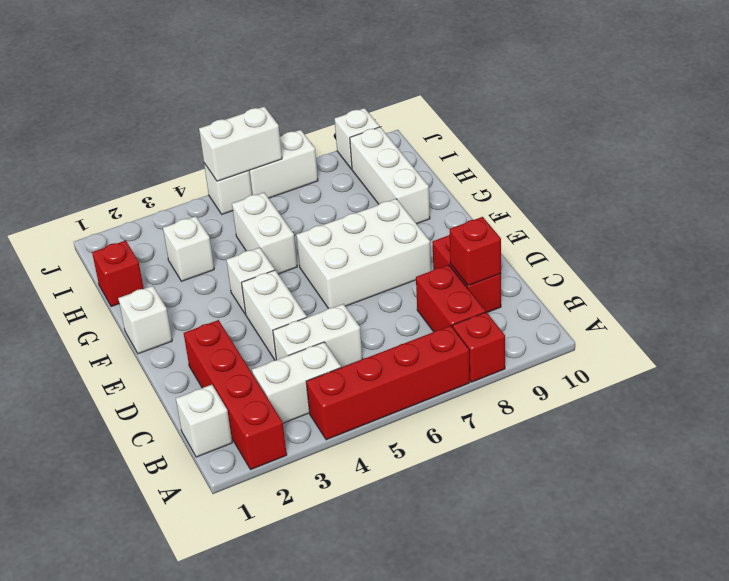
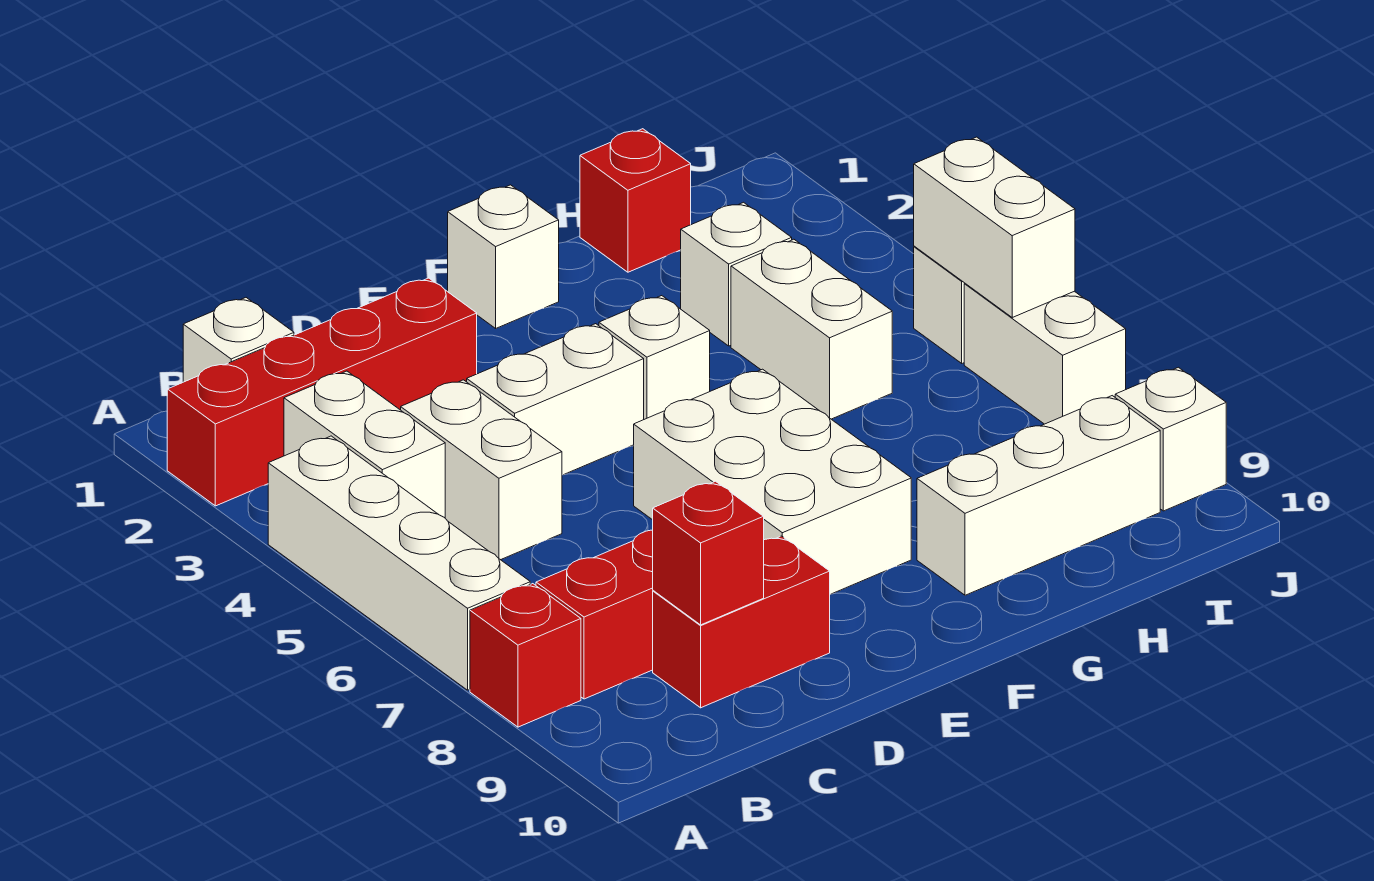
red brick A4:A7 level 1 -> white brick A4:A7 level 1
white brick G5:H5 level 1 -> white brick H4:H5 level 1

